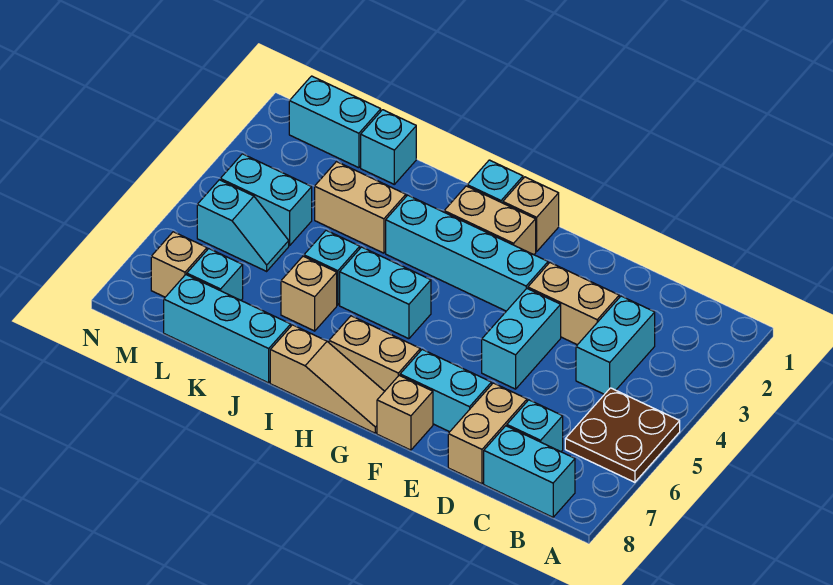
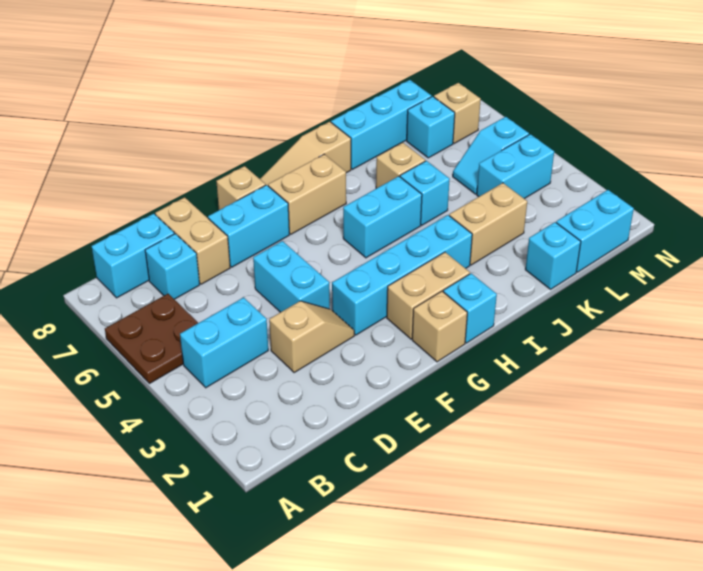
cyan brick C3:C4 level 1 -> cyan brick B4:C4 level 1
tan brick D3:E3 level 1 -> tan slope D3:E3 level 1 top D

